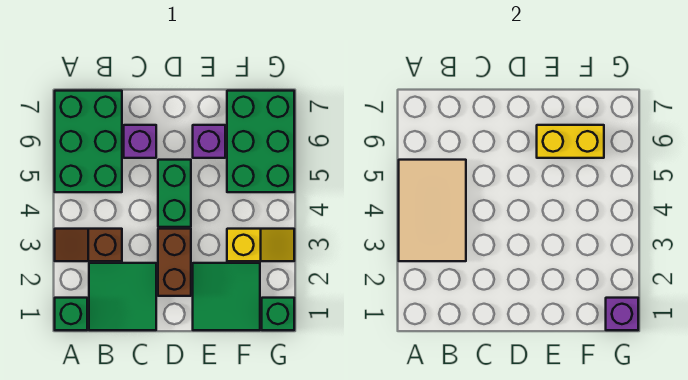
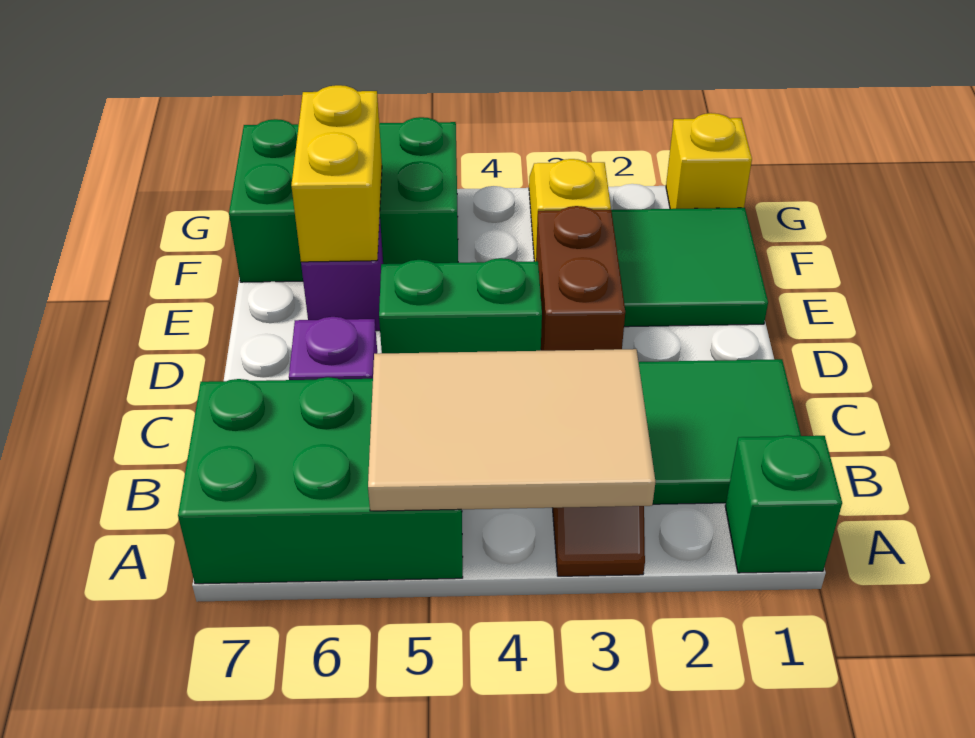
brown brick D2:D3 level 1 -> brown brick D3:E3 level 1
green brick G1 level 1 -> yellow brick G1 level 1
purple brick G1 level 2 -> none

